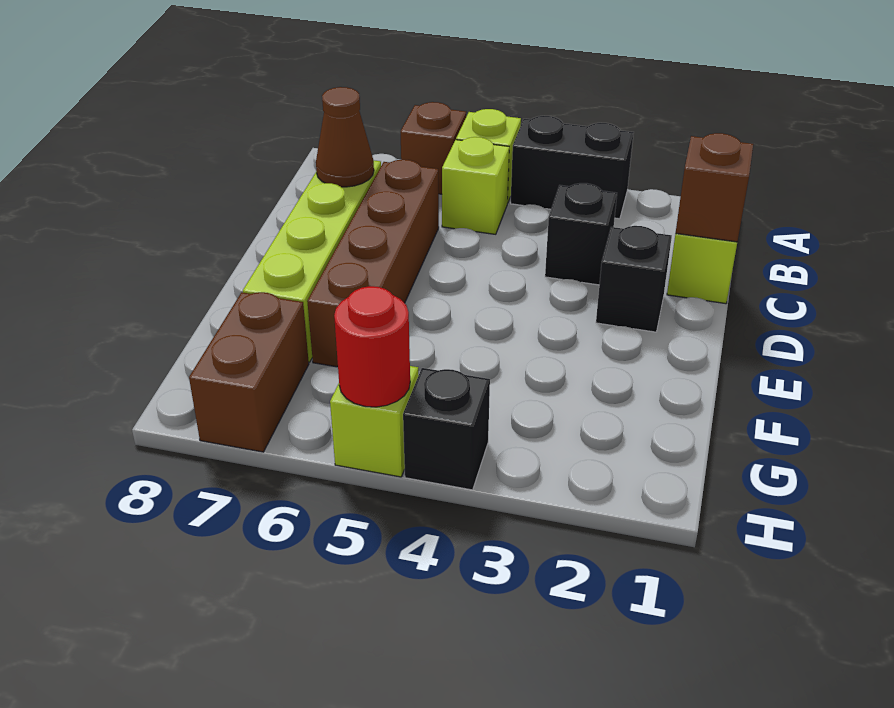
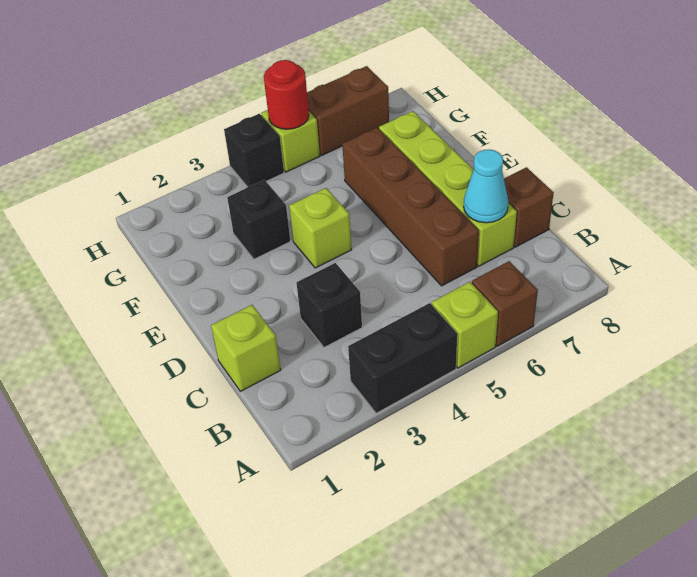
lime brick B5 level 1 -> lime brick E4 level 1
brown brick C1 level 2 -> brown brick C8 level 1
brown cone C7 level 2 -> cyan cone C7 level 2
black brick D2 level 1 -> black brick F3 level 1
brown brick G7:H7 level 1 -> brown brick H6:H7 level 1

